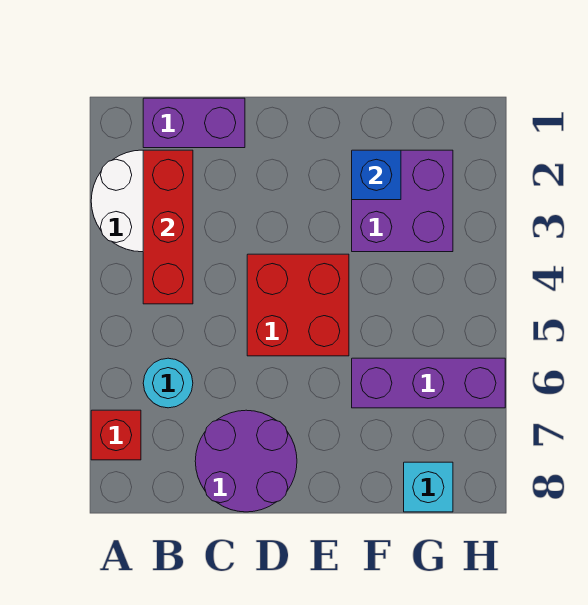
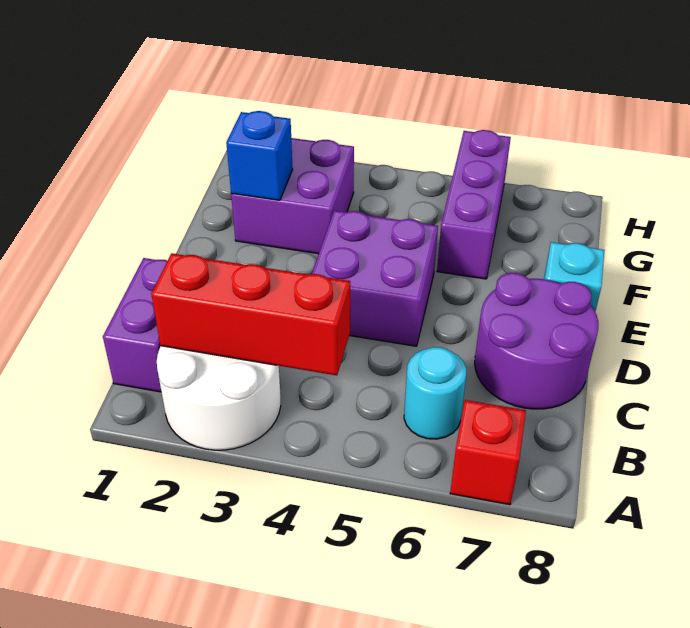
red brick D4:E5 level 1 -> purple brick D4:E5 level 1
cyan brick G8 level 1 -> cyan brick E8 level 1

